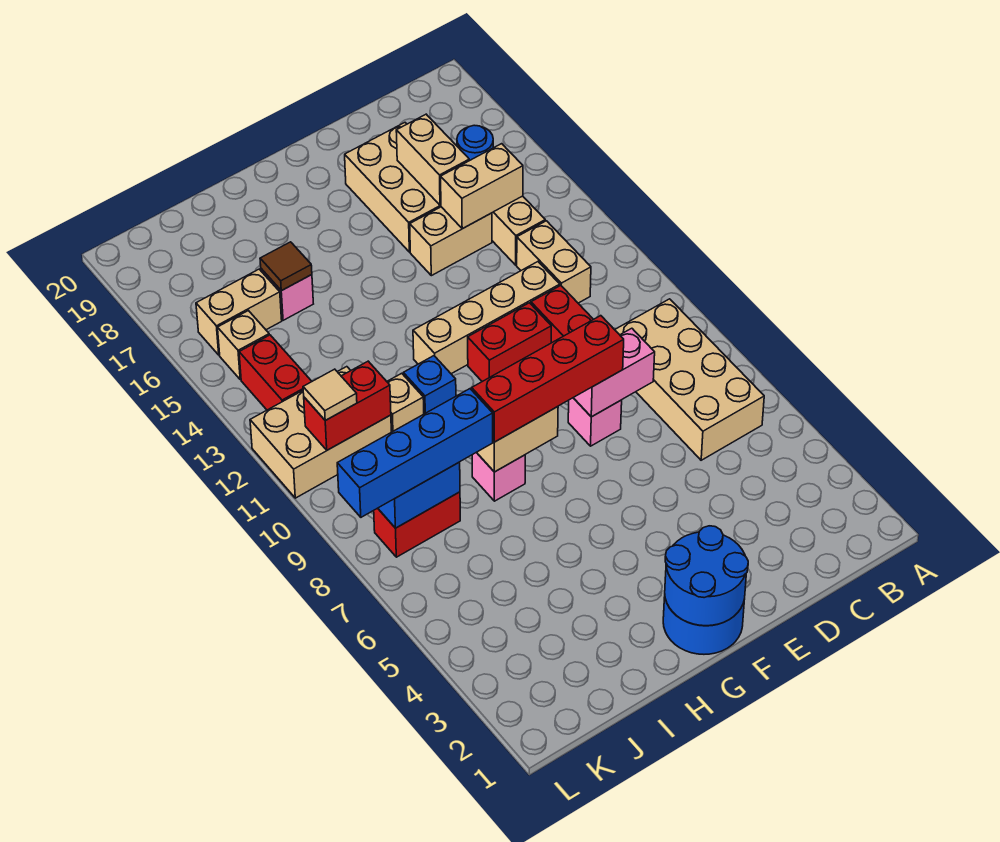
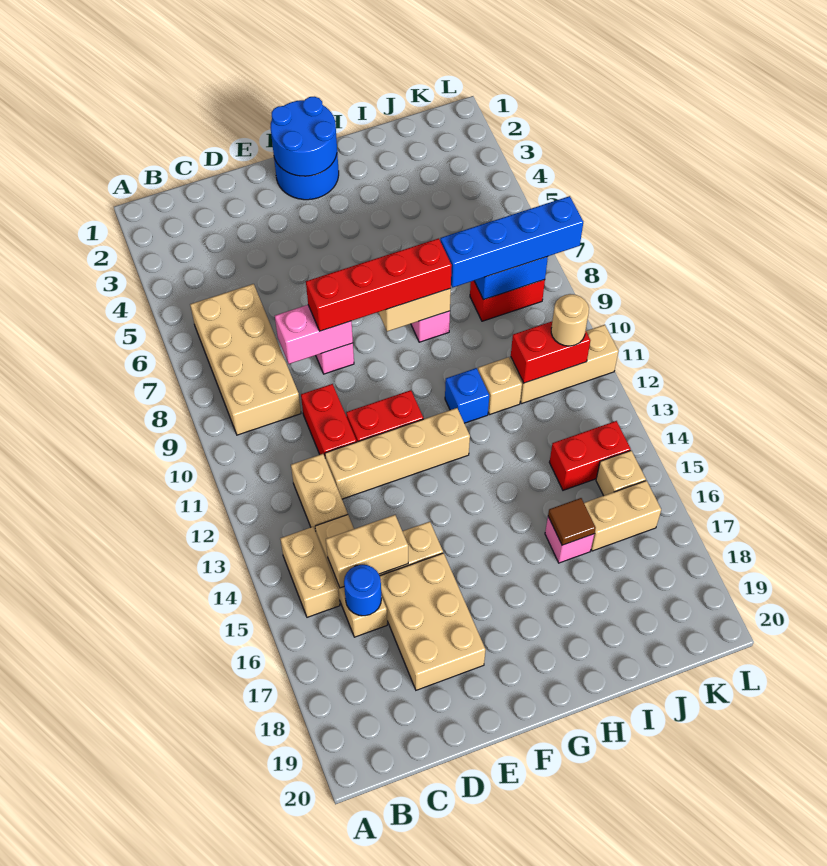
tan brick D16:D17 level 2 -> tan brick B14:B15 level 1
tan brick J11:L12 level 1 -> tan brick J11:L11 level 1
tan tile K11 level 3 -> tan round brick K11 level 3
red brick K13:K14 level 1 -> red brick J14:K14 level 1

